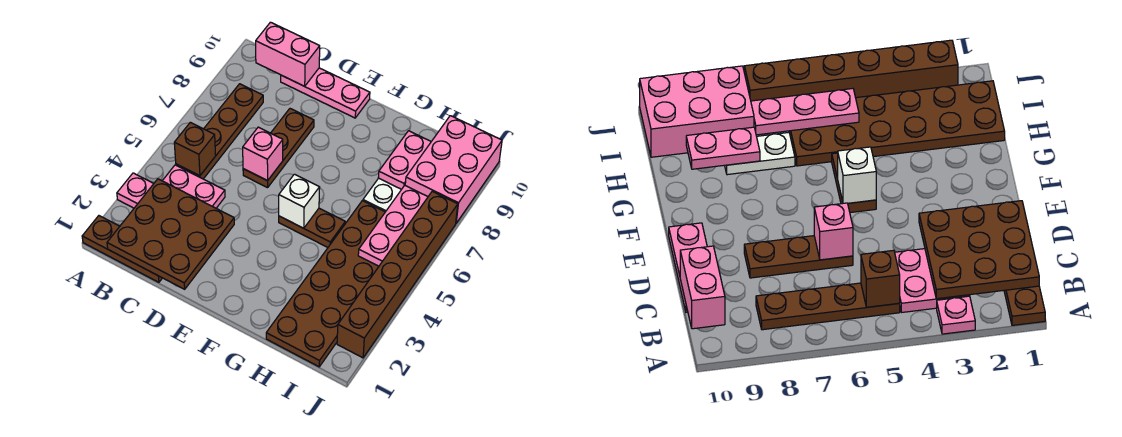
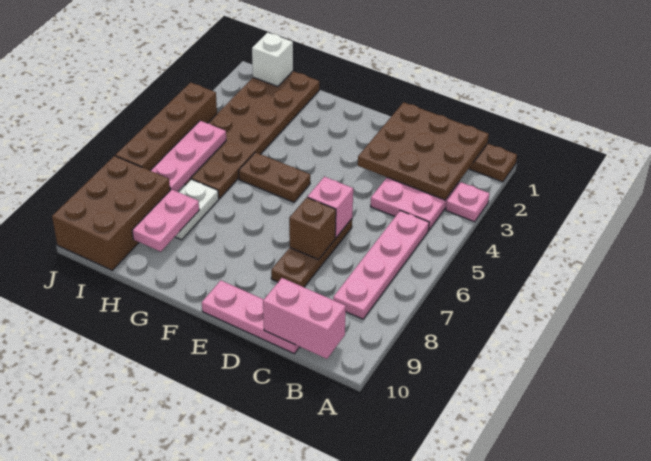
brown plate B5:B8 level 1 -> pink plate B5:B8 level 1
brown brick B5 level 2 -> brown brick D7 level 2
white brick F5 level 2 -> white brick I1 level 2
pink brick I8:J10 level 1 -> brown brick I8:J10 level 1
brown brick J2:J7 level 1 -> brown brick J4:J7 level 1

